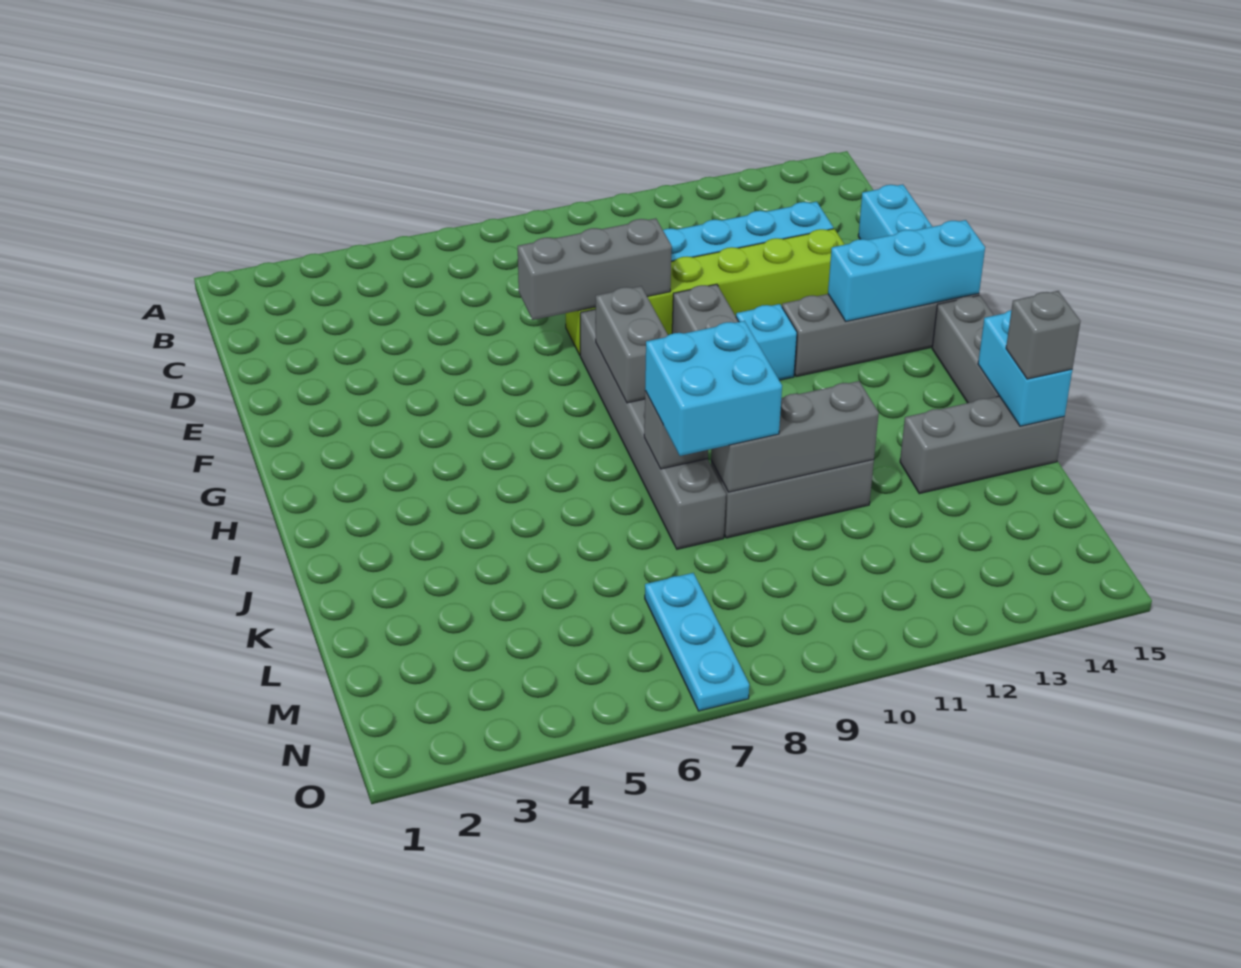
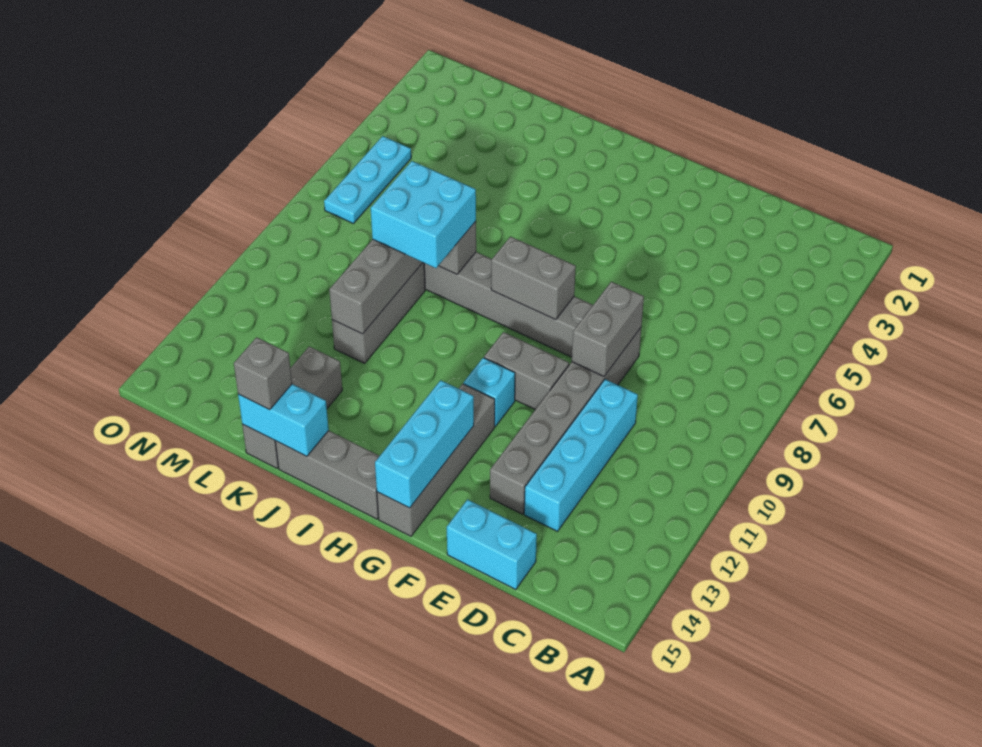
grey brick E7:E9 level 2 -> grey brick E8:E9 level 2
lime brick E8:E13 level 1 -> grey brick E8:E13 level 1
cyan plate M7:O7 level 1 -> cyan plate N5:N7 level 1

